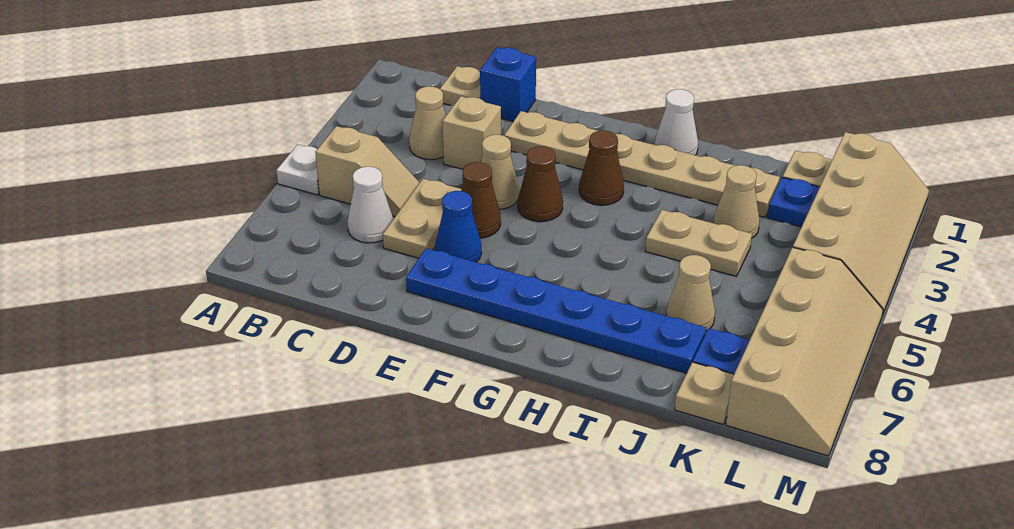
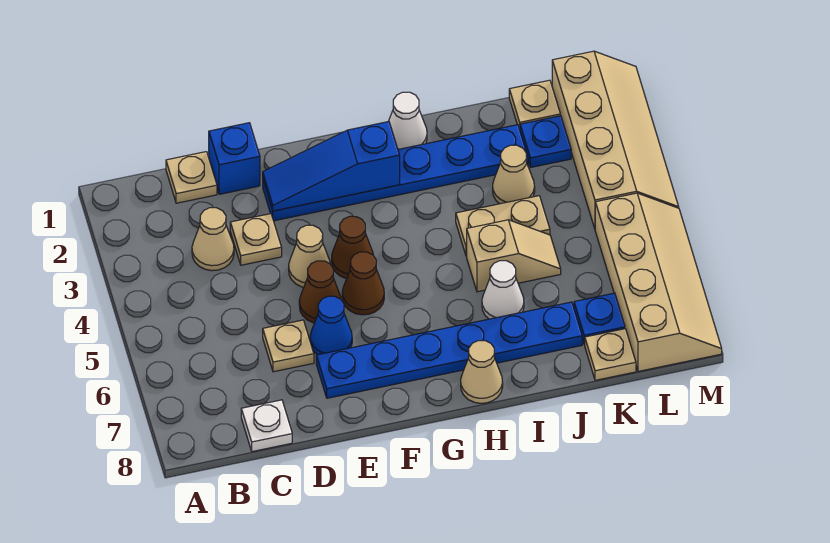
white plate A5 level 1 -> white plate C8 level 1
tan slope B5:C5 level 1 top B -> tan slope I5:J5 level 1 top I
white cone C6 level 1 -> white cone I6 level 1
tan brick D3 level 1 -> tan plate D3 level 1
tan plate D5:D6 level 1 -> tan plate D6 level 1
tan plate E2:J2 level 1 -> blue plate E2:J2 level 1
none -> blue slope E2:G2 level 2 top G
brown cone G3 level 1 -> brown cone F5 level 1
tan cone J6 level 1 -> tan cone H8 level 1

